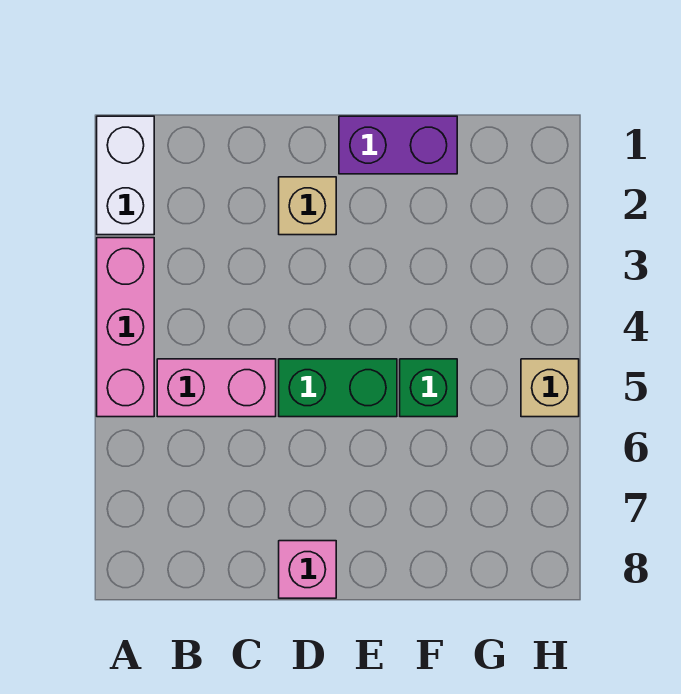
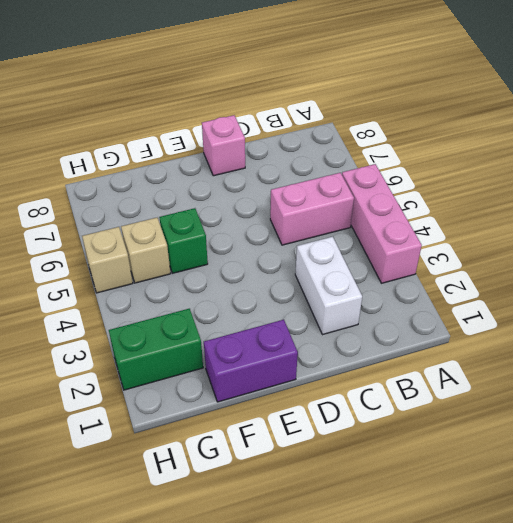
white brick A1:A2 level 1 -> white brick C2:C3 level 1
tan brick D2 level 1 -> tan brick G5 level 1
green brick D5:E5 level 1 -> green brick G2:H2 level 1

